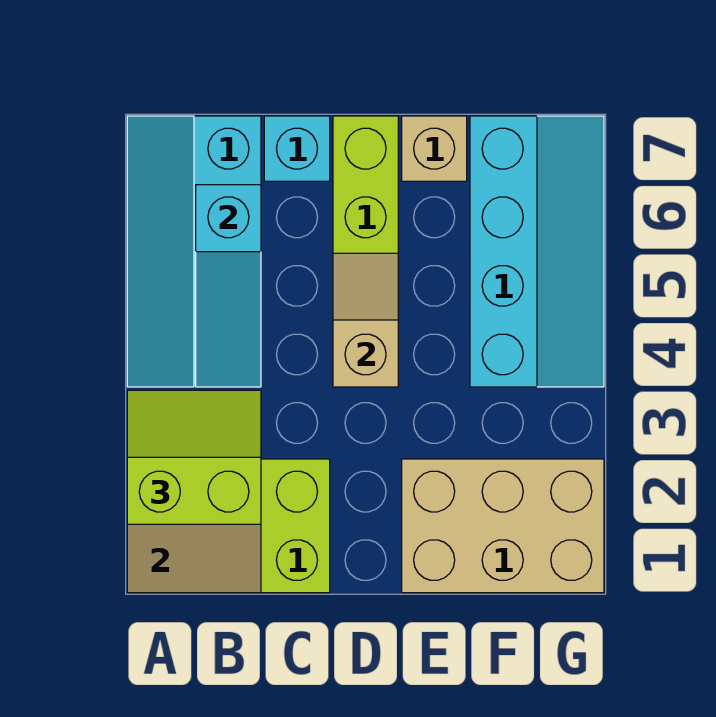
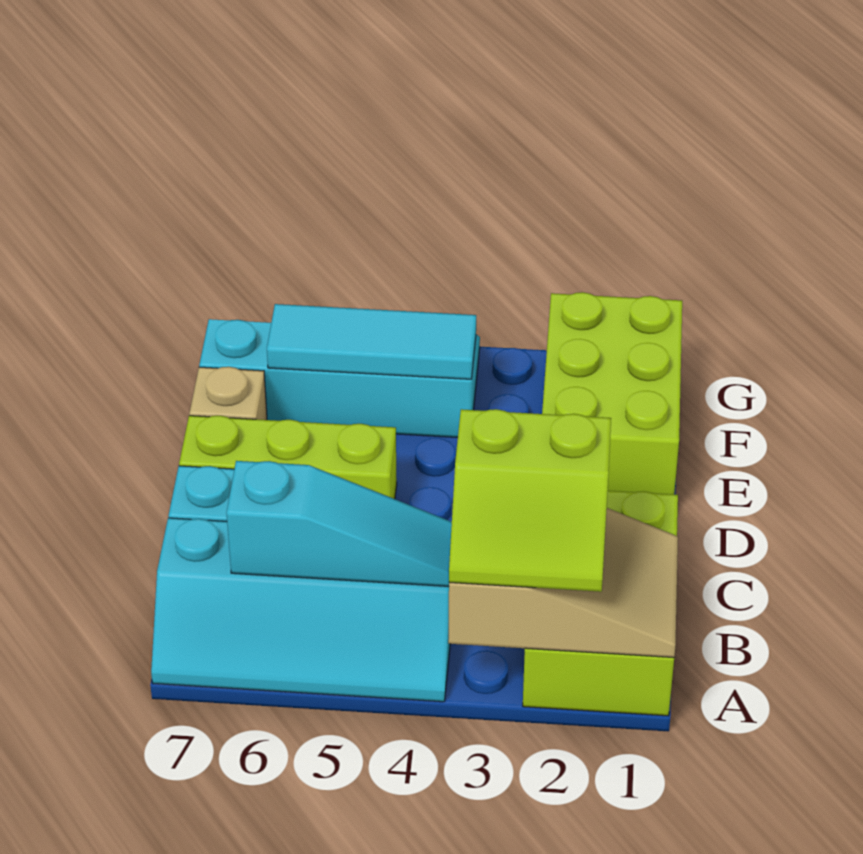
lime slope A2:B3 level 3 top 2 -> lime slope A2:B3 level 3 top B
tan slope D4:D5 level 2 top 4 -> none
tan brick E1:G2 level 1 -> lime brick E1:G2 level 1
none -> cyan tile F4:F6 level 2

